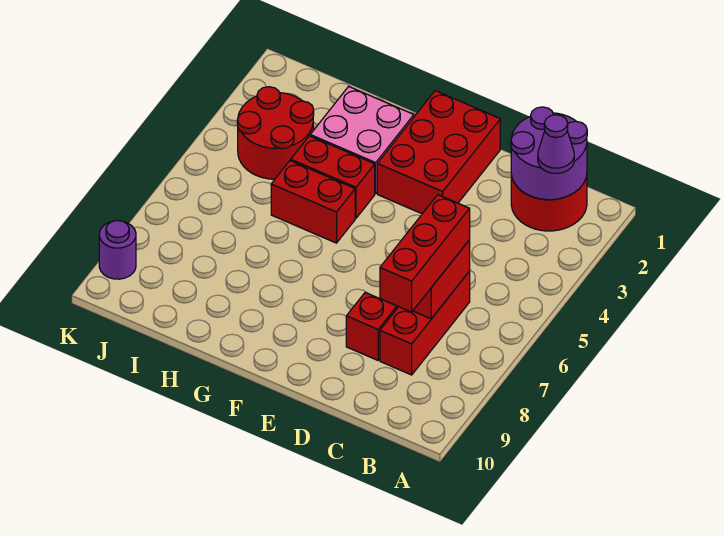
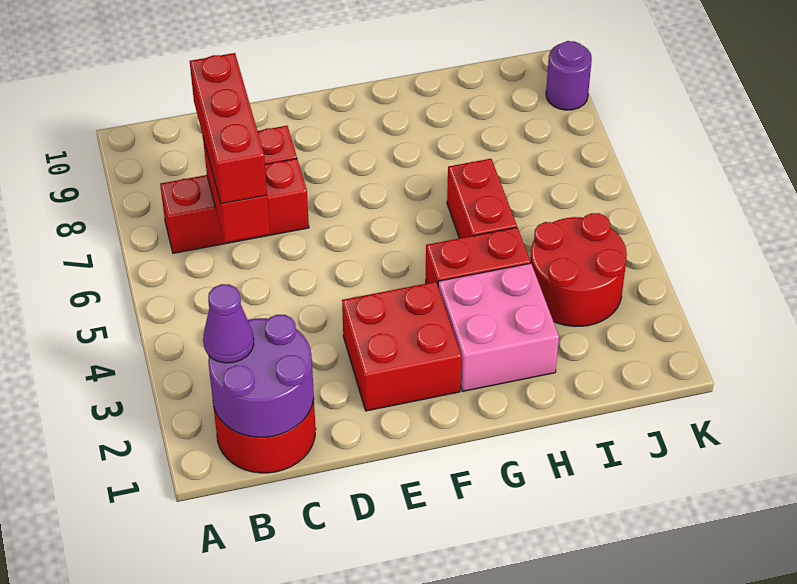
red brick C6:C8 level 1 -> red brick B7:D7 level 1
red brick E1:F3 level 1 -> red brick E2:F3 level 1
red brick G5:H5 level 1 -> red brick H5:H6 level 1

